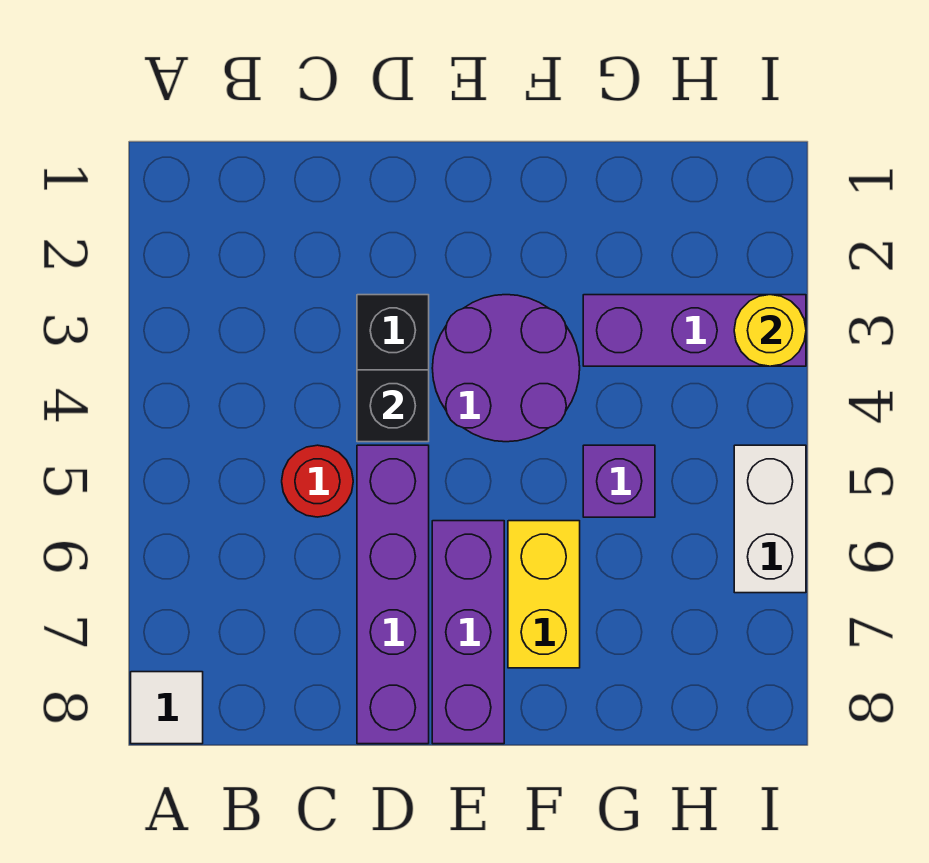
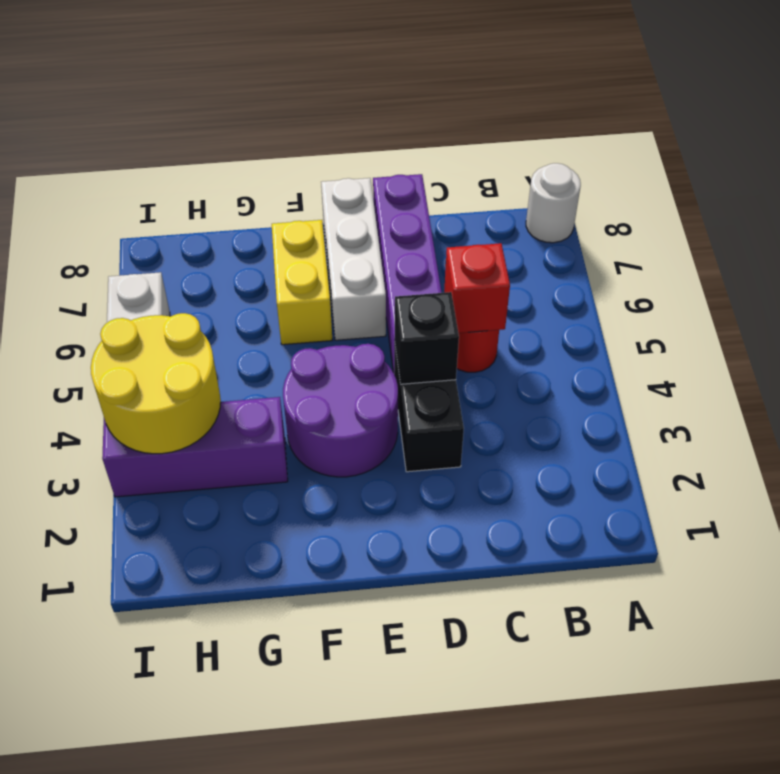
white tile A8 level 1 -> white round brick A8 level 1
none -> red brick C5 level 2
purple brick E6:E8 level 1 -> white brick E6:E8 level 1
purple brick G5 level 1 -> none
yellow round brick I3 level 2 -> yellow round brick H3:I4 level 2

